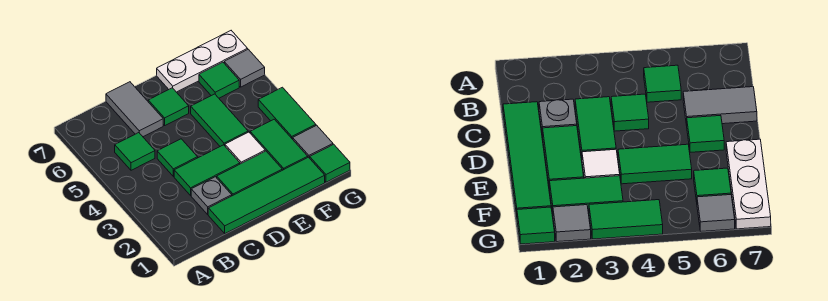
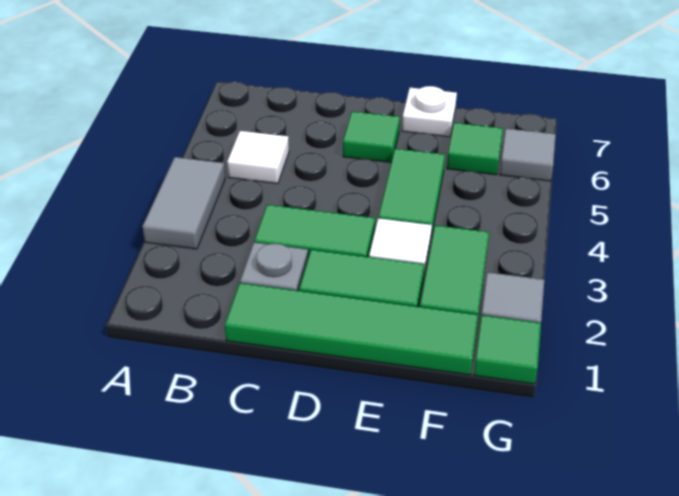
green tile B5 level 1 -> white tile B5 level 1
green tile C4 level 1 -> none
grey tile C6:C7 level 1 -> grey tile A3:A4 level 1
white plate E7:G7 level 1 -> white plate E7 level 1
green tile G3:G4 level 1 -> none

